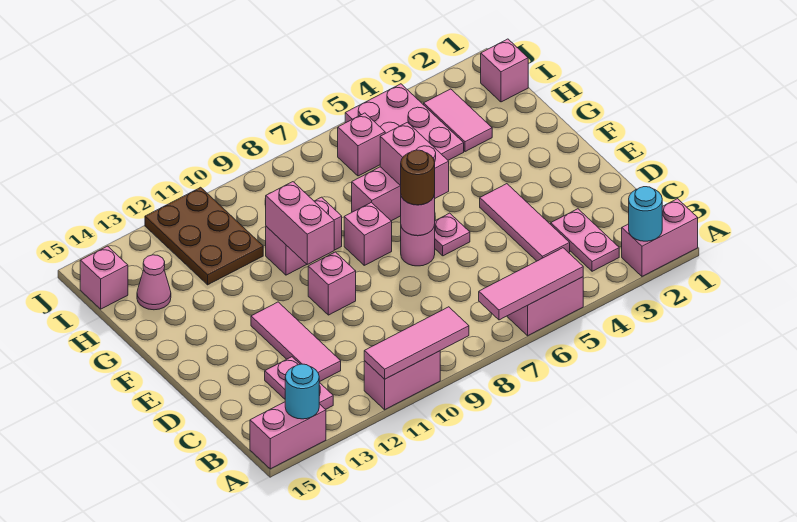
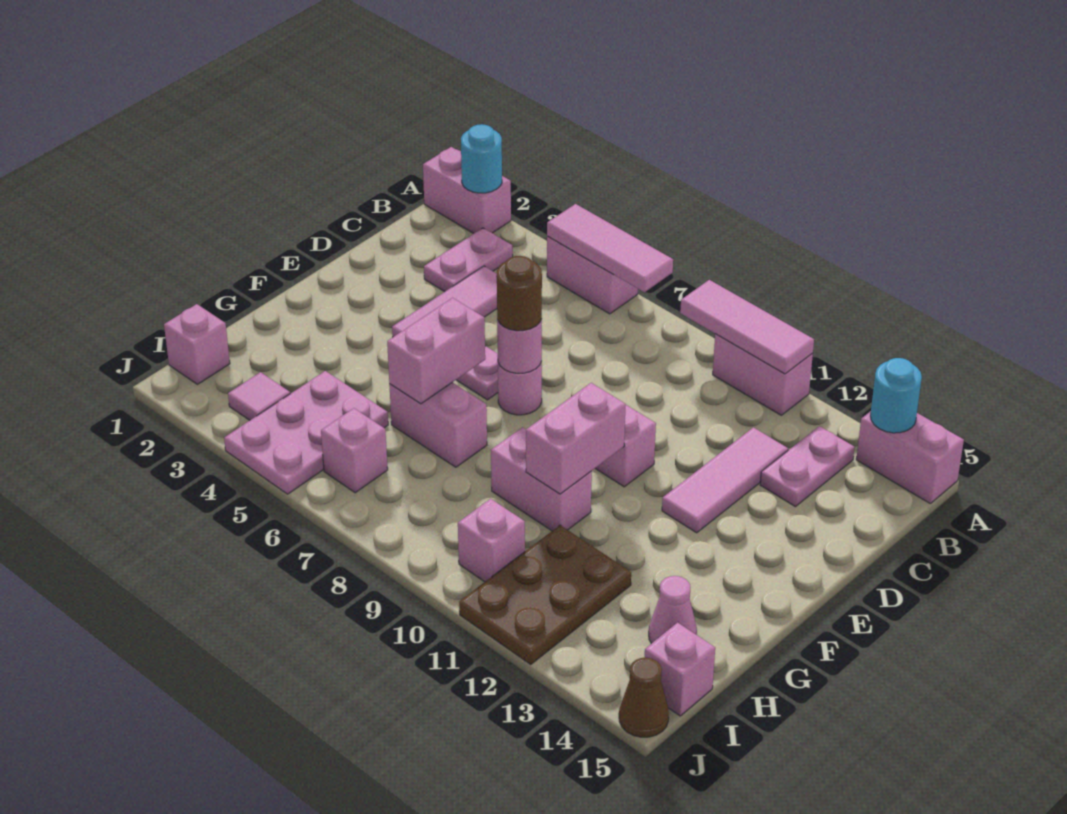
pink brick F8 level 1 -> pink brick I10 level 1
pink tile H3:I3 level 1 -> pink tile I3 level 1
none -> brown cone J15 level 1

